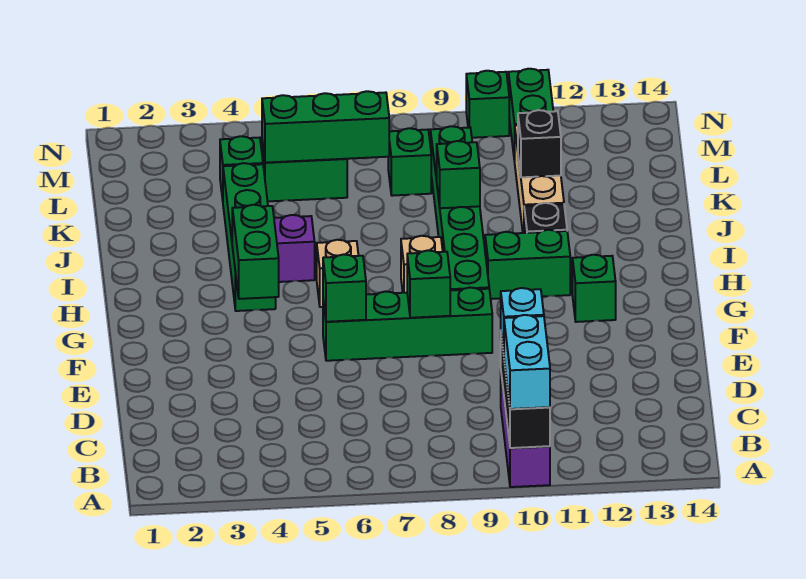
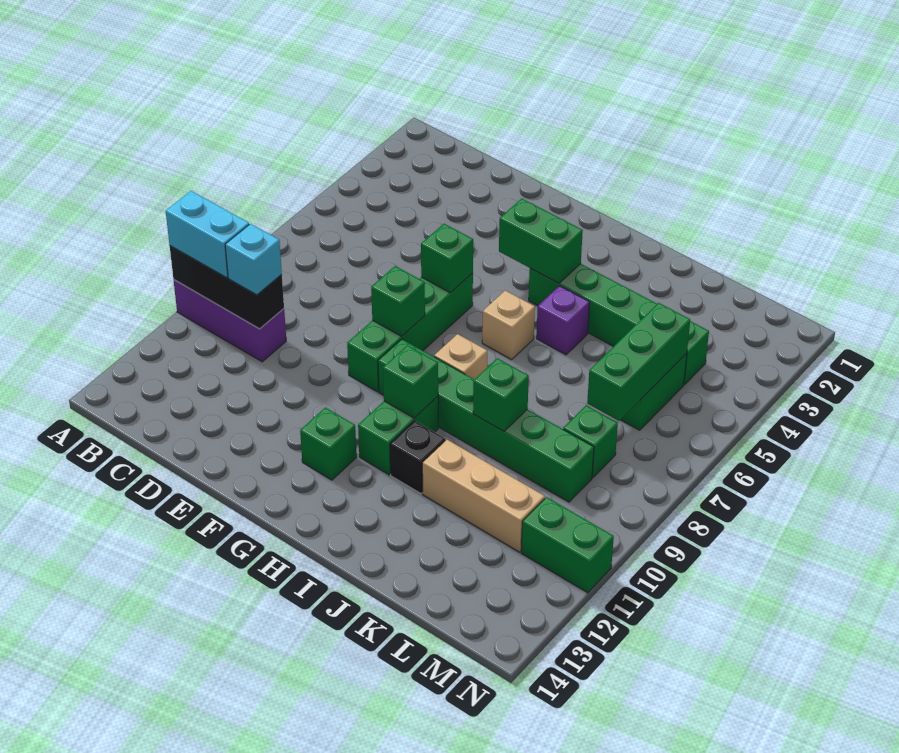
black brick K11 level 2 -> none
green brick N10 level 1 -> green brick H10 level 2

